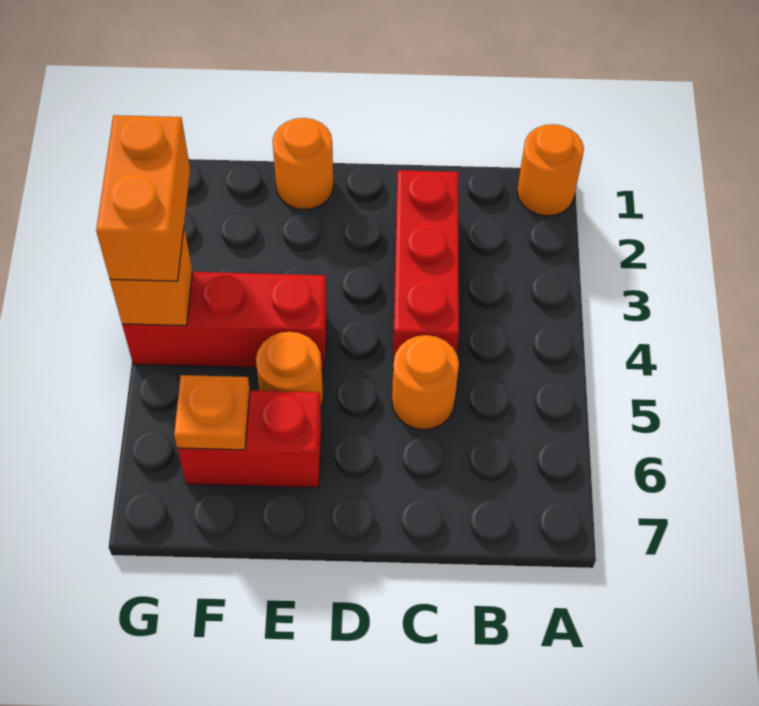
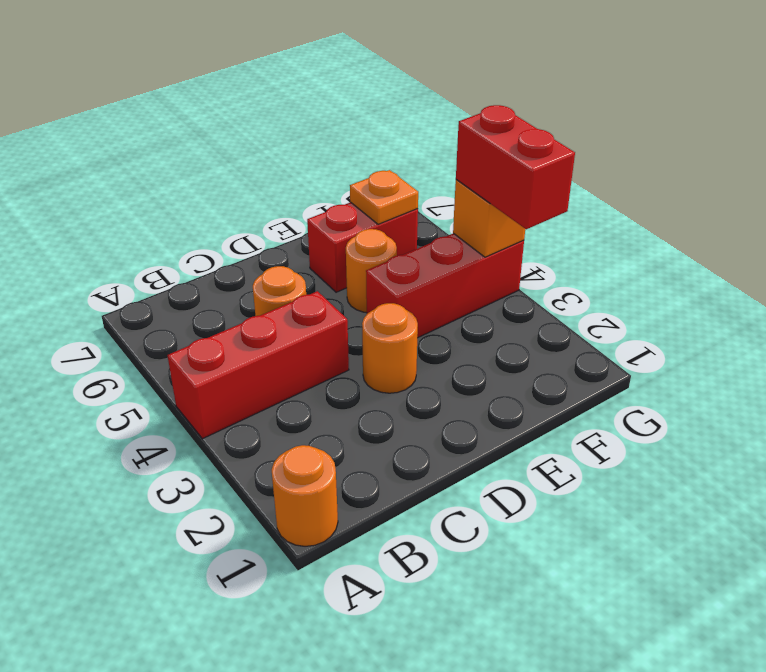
red brick C2:C4 level 1 -> red brick A4:C4 level 1
orange round brick E1 level 1 -> orange round brick D3 level 1
orange brick G3:G4 level 3 -> red brick G3:G4 level 3

